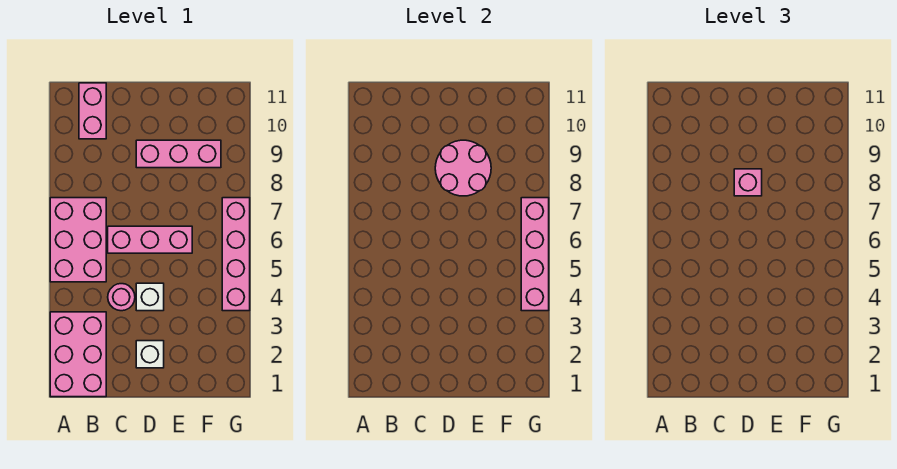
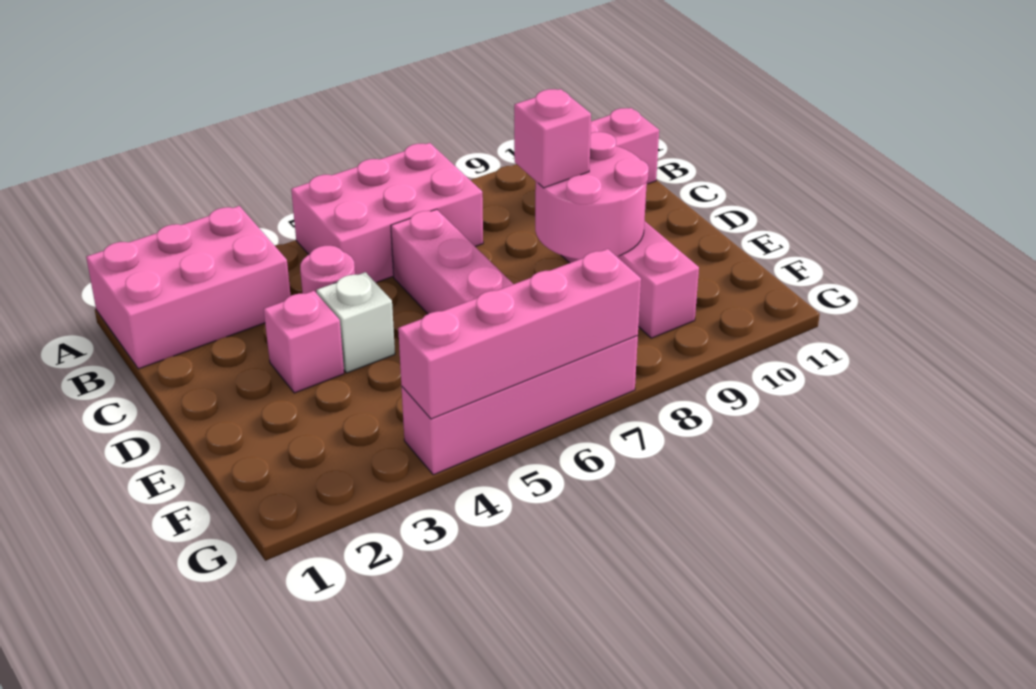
white brick D2 level 1 -> none
none -> pink brick D3 level 1

